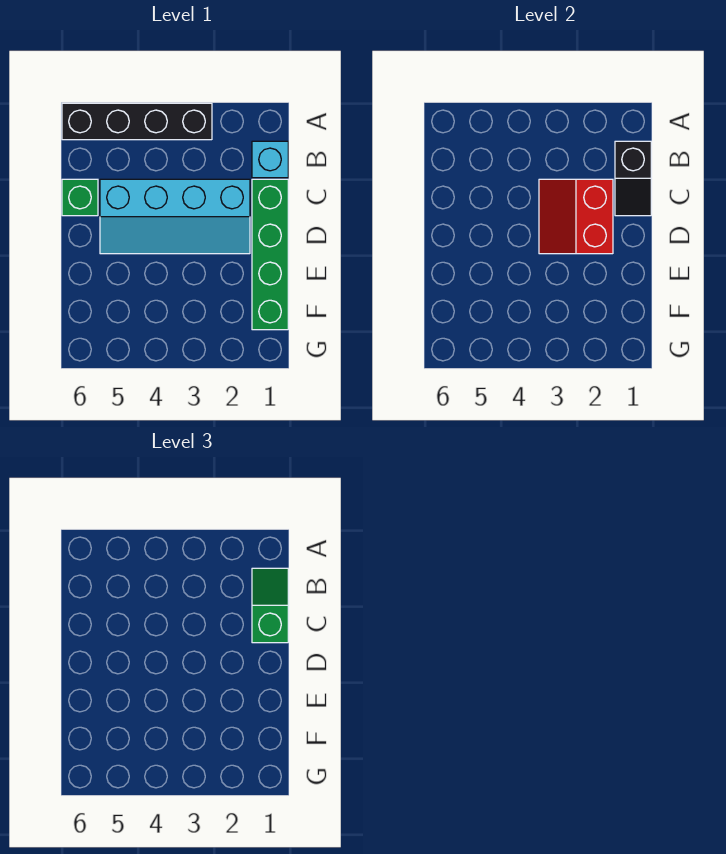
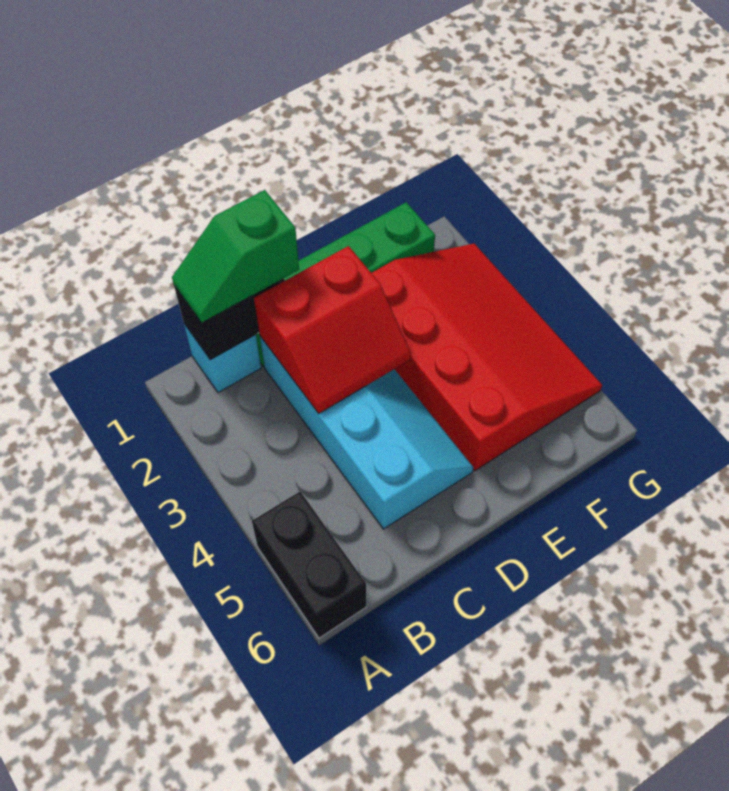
black brick A3:A6 level 1 -> black brick A5:A6 level 1
green brick C6 level 1 -> none
none -> red slope E2:G5 level 1 top E

